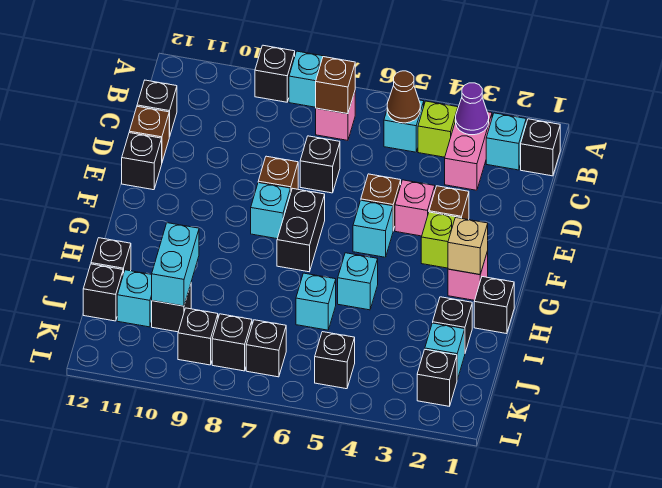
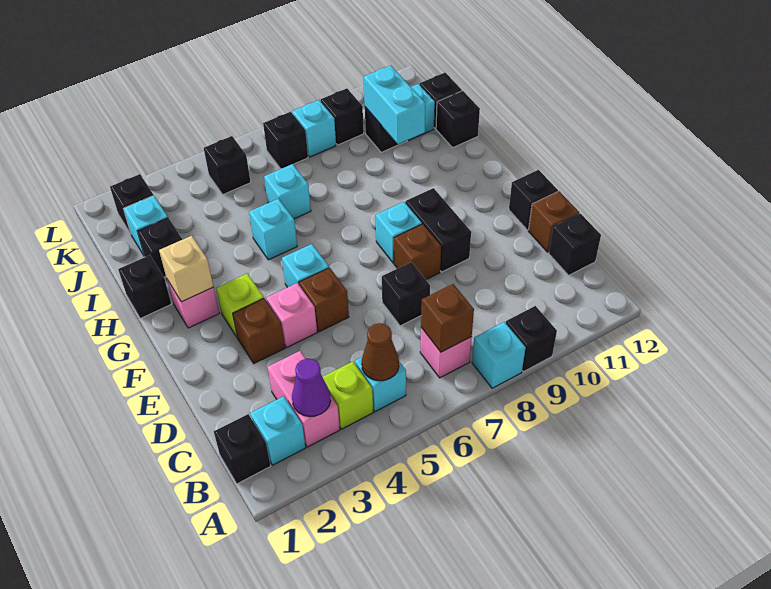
black brick F7:G7 level 1 -> black brick E9:F9 level 1
black brick K8 level 1 -> cyan brick K8 level 1

